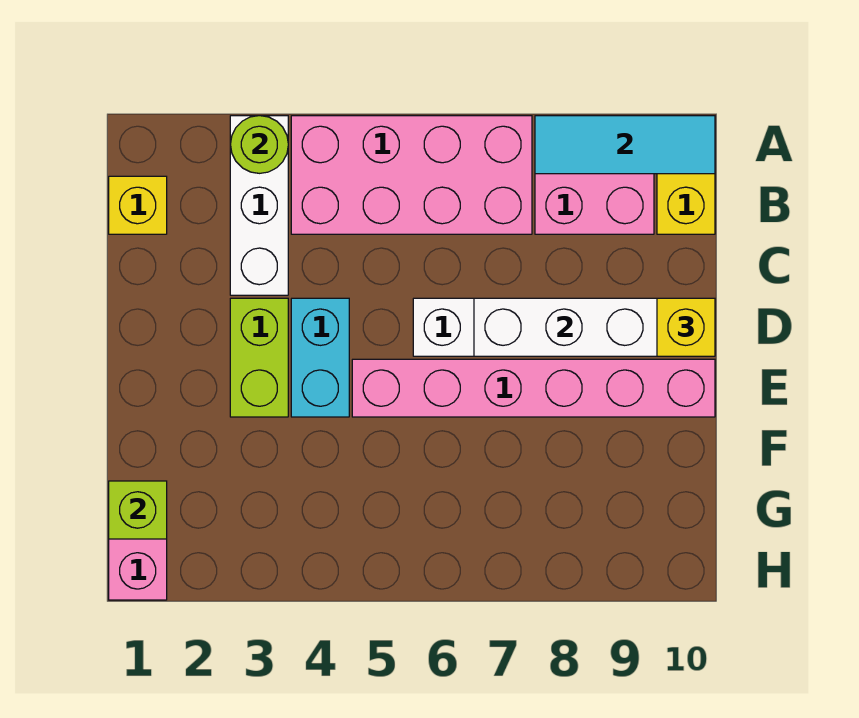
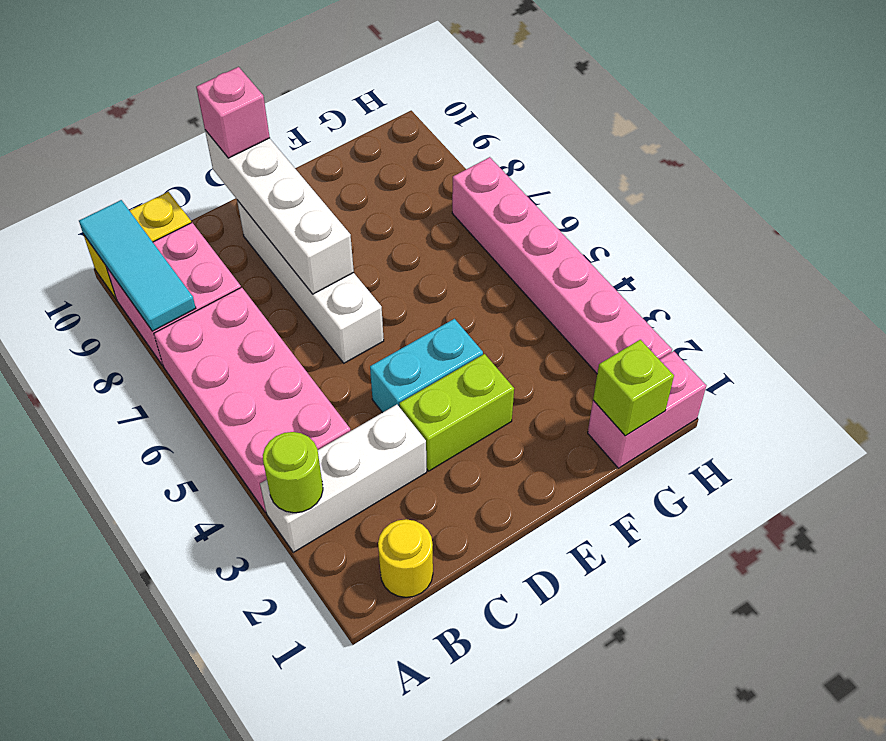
yellow brick B1 level 1 -> yellow round brick B1 level 1
yellow brick D10 level 3 -> pink brick D10 level 3
pink brick E5:E10 level 1 -> pink brick H2:H7 level 1

